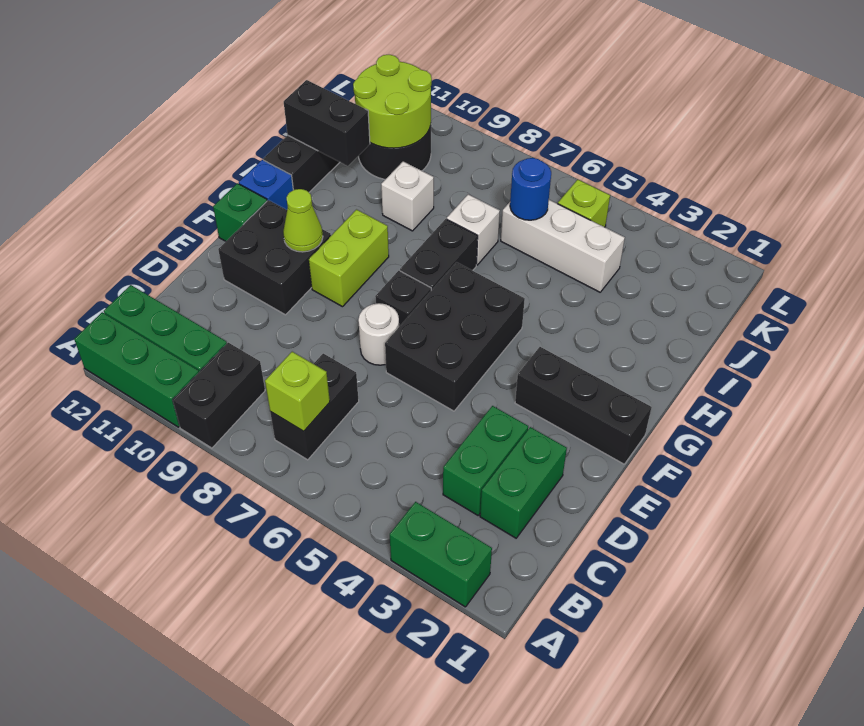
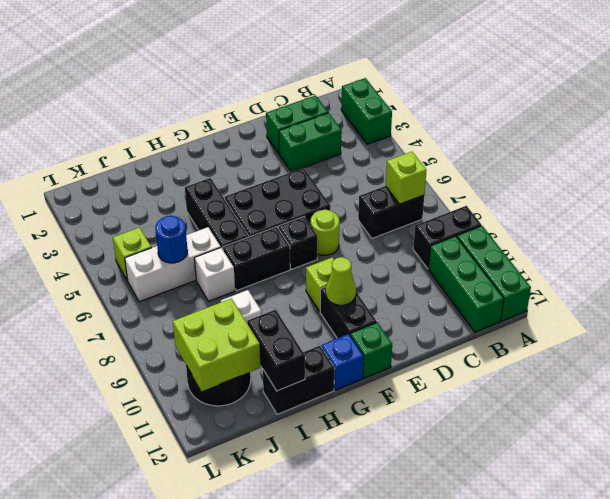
white round brick E7 level 1 -> lime round brick E7 level 1
black brick E10:F11 level 1 -> black brick F10:F11 level 1
black brick F1:F3 level 1 -> black brick H4:H6 level 1
lime brick F9:G9 level 1 -> lime brick F9 level 1
white brick J4:J6 level 1 -> white brick I6:K6 level 1
lime round brick J10:K11 level 2 -> lime brick J10:K11 level 2

